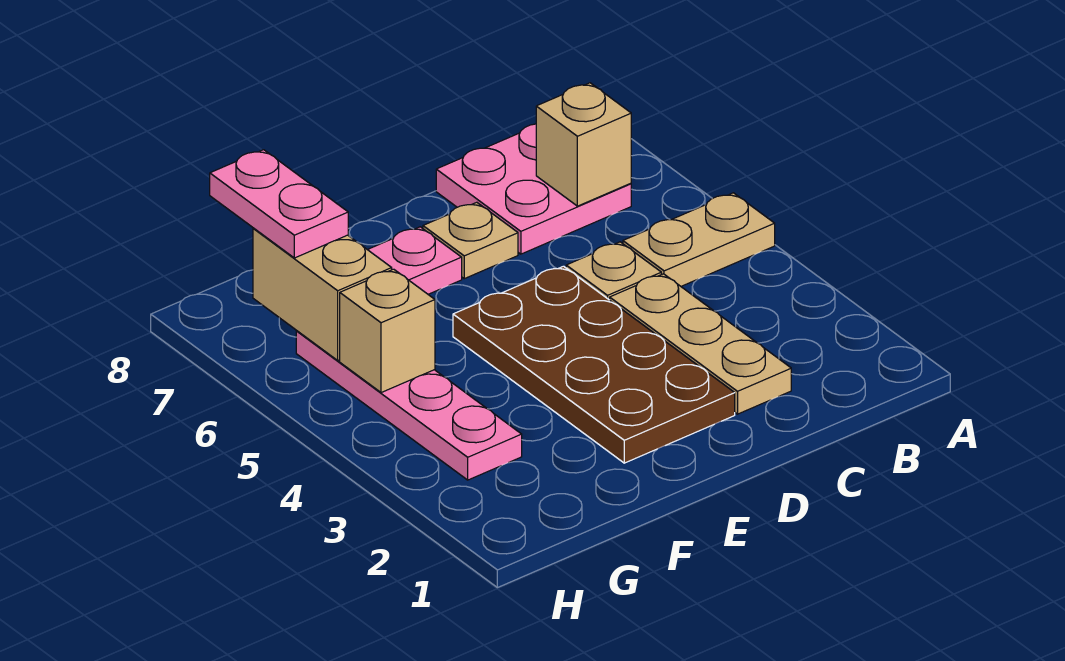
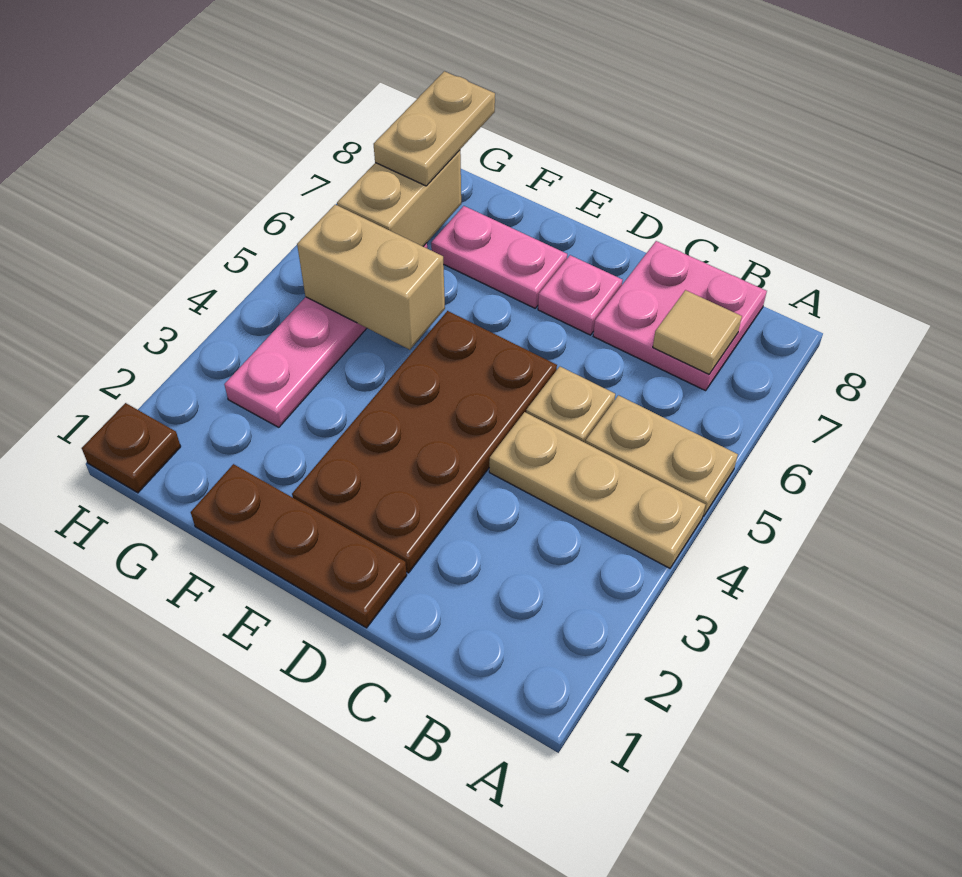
tan brick B7 level 2 -> tan tile B7 level 2
tan plate C2:C4 level 1 -> tan plate A4:C4 level 1
none -> brown plate D1:F1 level 1
tan plate D7 level 1 -> pink plate D7 level 1
tan brick G5 level 2 -> tan brick F5:G5 level 2
pink plate G7:G8 level 3 -> tan plate G7:G8 level 3
none -> brown plate H1 level 1

